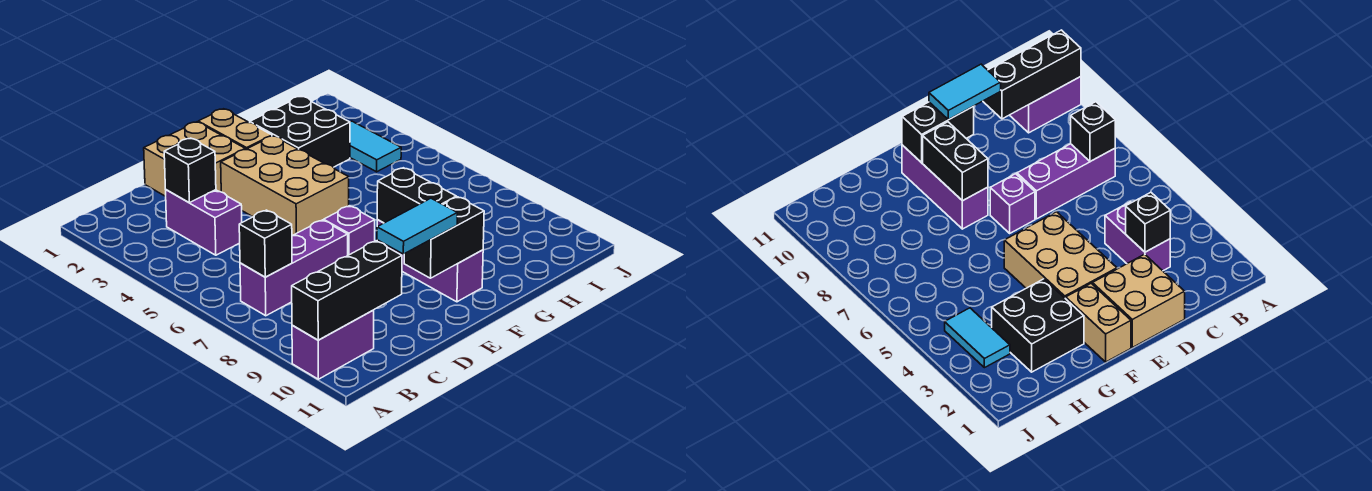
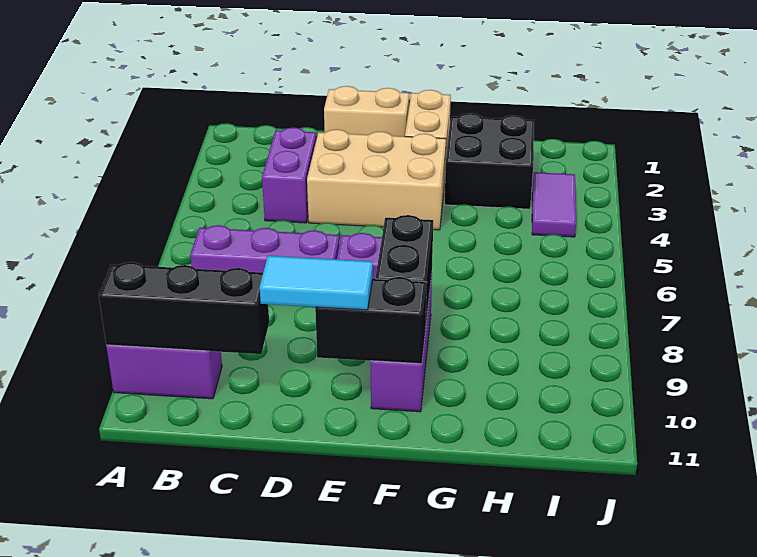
black brick B7 level 2 -> none
black brick C3 level 2 -> none
tan brick D1:E2 level 1 -> tan brick D1:E1 level 1
tan brick E3:F5 level 1 -> tan brick D3:F4 level 1
cyan tile I3:I4 level 1 -> purple tile I3:I4 level 1

